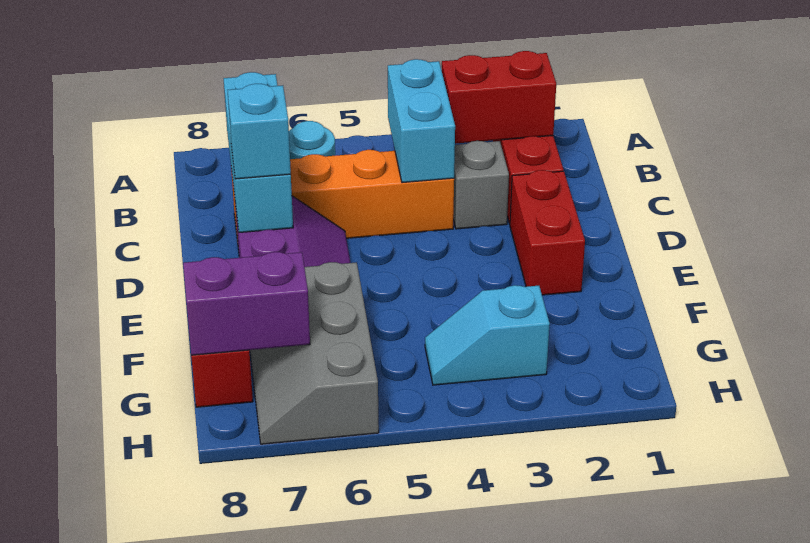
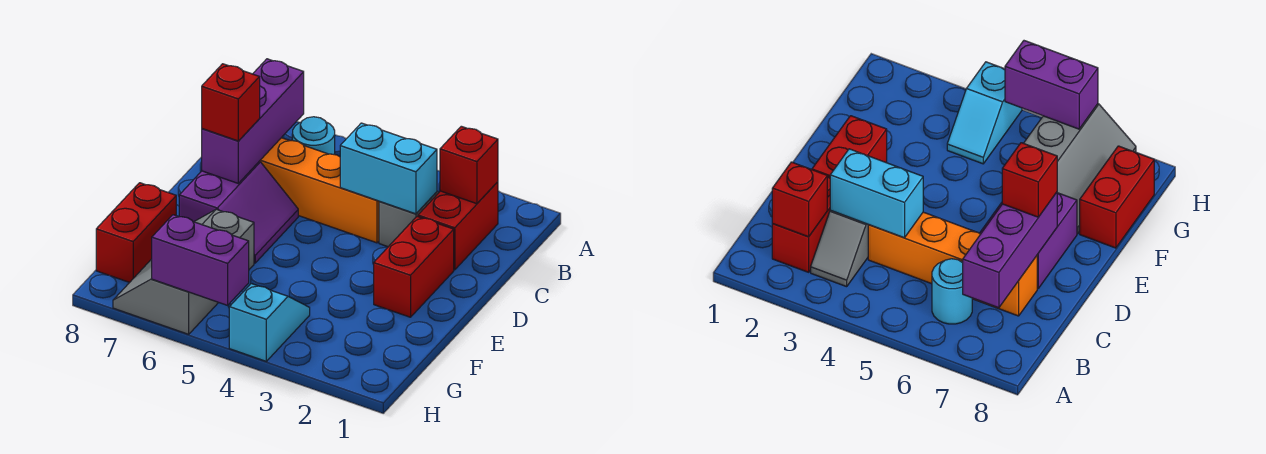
red brick B2:B3 level 2 -> red brick B2 level 2
cyan brick B4:C4 level 2 -> cyan brick C3:C4 level 2
cyan brick B7:D7 level 2 -> purple brick B7:D7 level 2
cyan brick D7 level 3 -> red brick D7 level 3
cyan slope G3:G4 level 1 top 3 -> cyan slope G4:H4 level 1 top H
purple brick G7:G8 level 2 -> purple brick H5:H6 level 2

